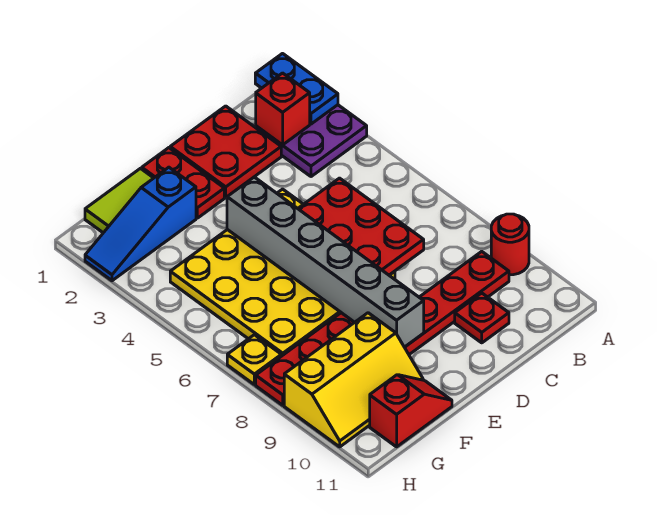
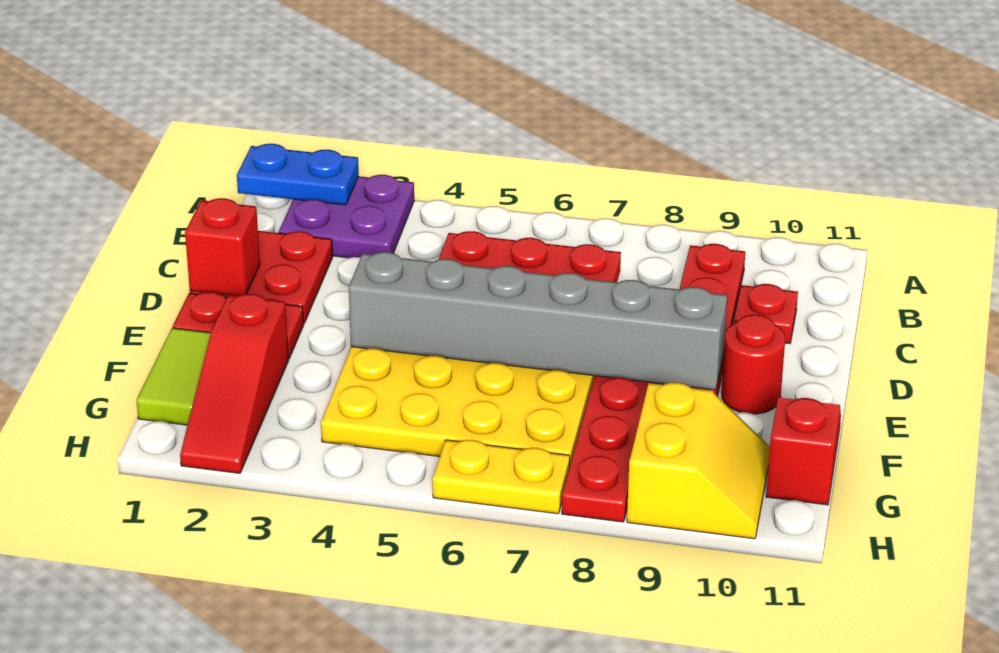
red round brick A9 level 1 -> red round brick E10 level 1
red brick B2 level 2 -> red brick D1 level 2
blue slope F2:H2 level 1 top F -> red slope F2:H2 level 1 top F
yellow slope F9:H10 level 1 top 9 -> yellow slope G9:H10 level 1 top 9
yellow plate H7 level 1 -> yellow plate H6:H7 level 1

